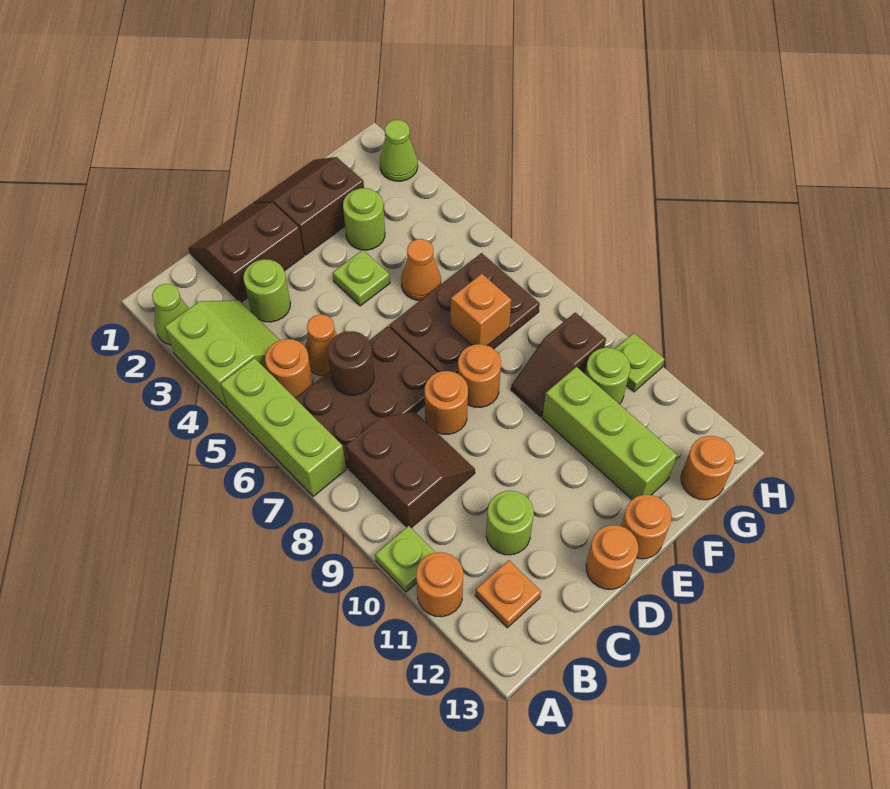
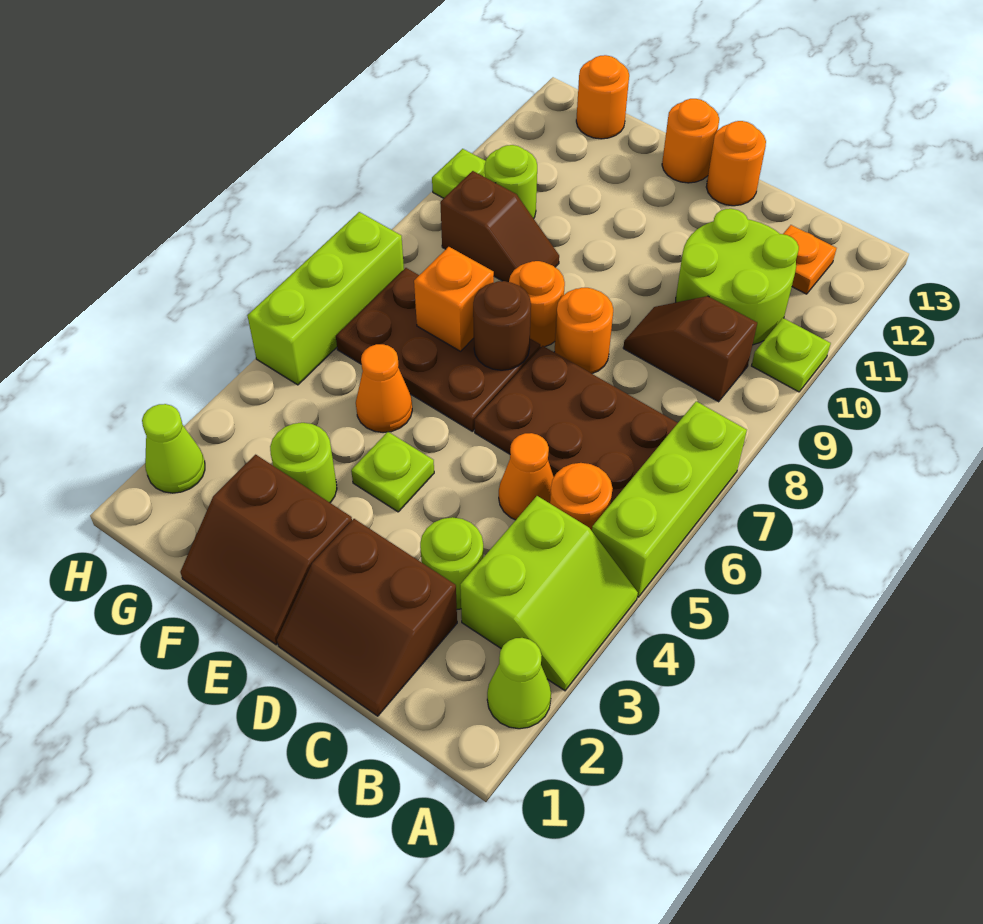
lime slope A3:B4 level 1 top A -> lime slope A3:B4 level 1 top B
orange round brick A11 level 1 -> none
brown slope B8:C9 level 1 top B -> brown slope B9:C9 level 1 top B
brown round brick C6 level 2 -> brown round brick E7 level 2
lime round brick C11 level 1 -> lime round brick B10:C11 level 1
lime brick F10:F12 level 1 -> lime brick H5:H7 level 1

